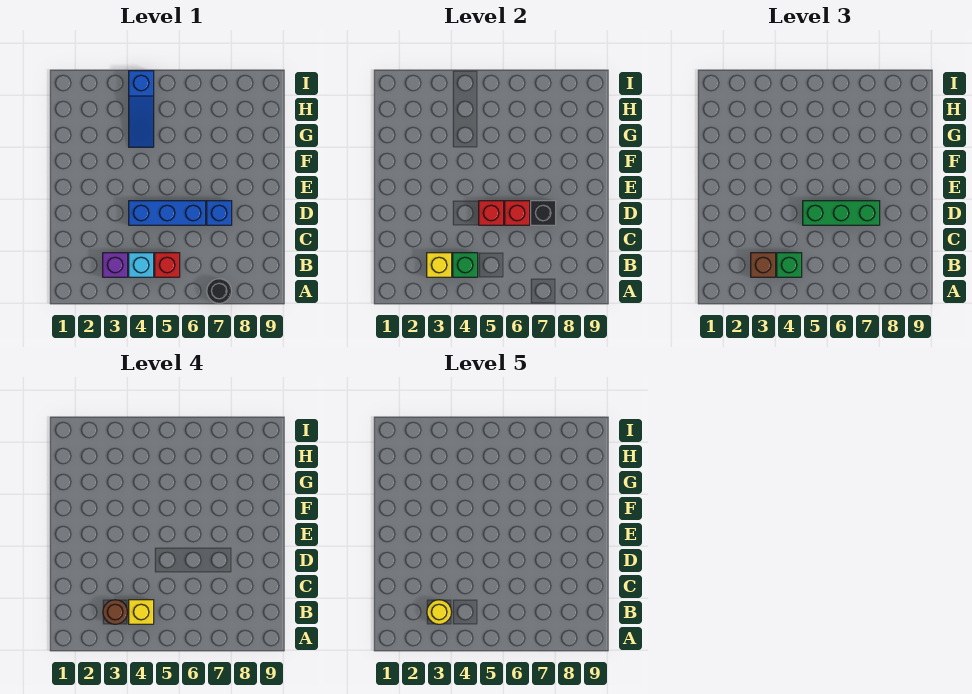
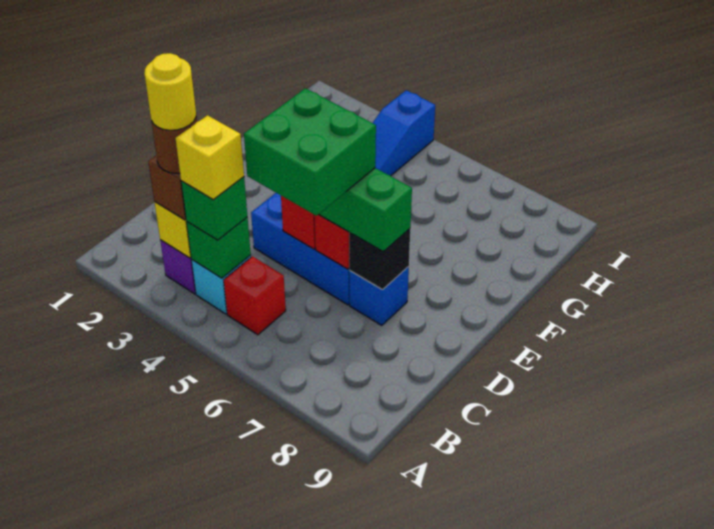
black round brick A7 level 1 -> none
none -> green brick C5:D6 level 4

